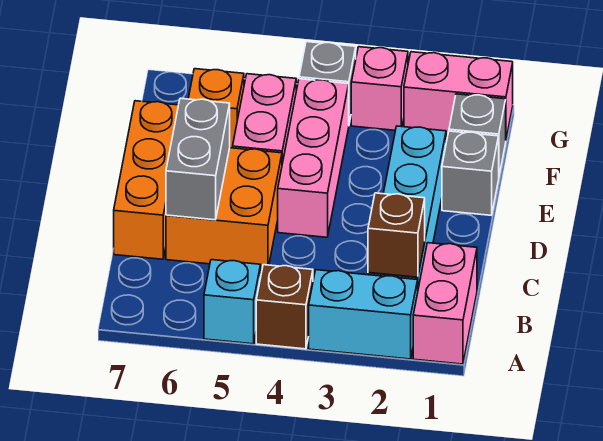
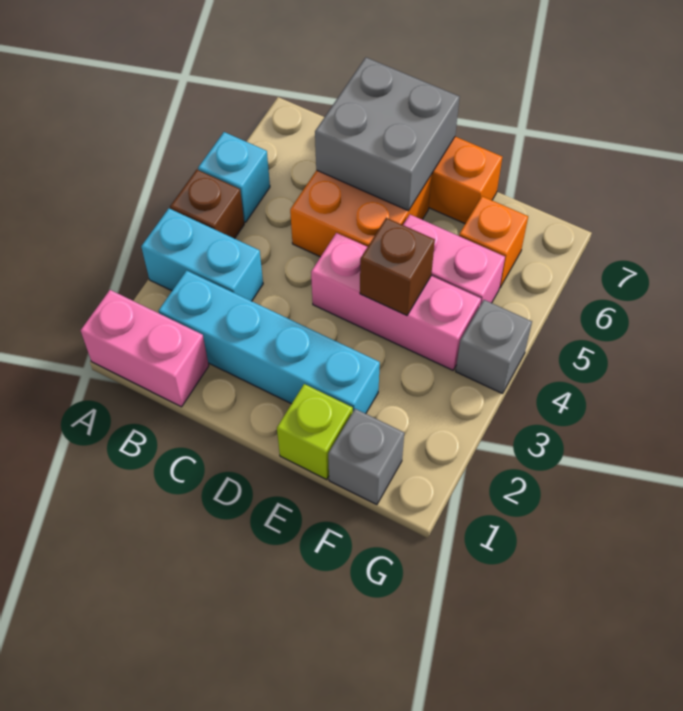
cyan brick A2:A3 level 1 -> cyan brick A3:B3 level 1
brown brick B2 level 2 -> brown brick E4 level 2
grey brick C6:D6 level 2 -> grey brick C6:D7 level 2
grey brick E1 level 1 -> lime brick E1 level 1
pink brick G1:G2 level 1 -> none
pink brick G3 level 1 -> none

